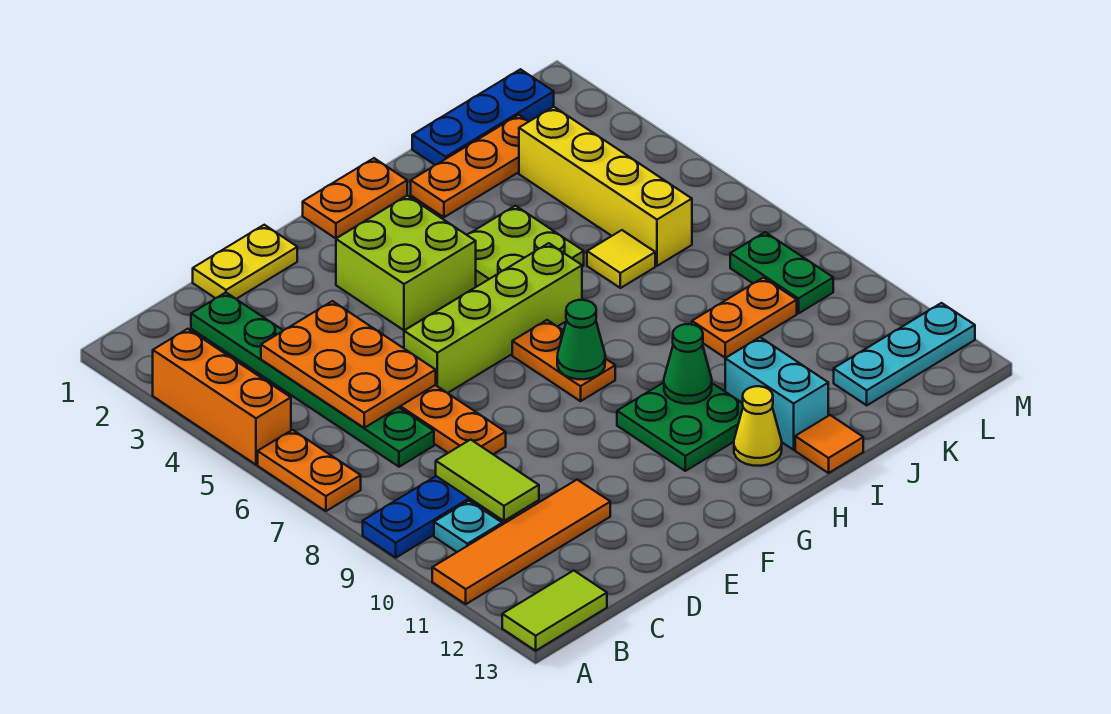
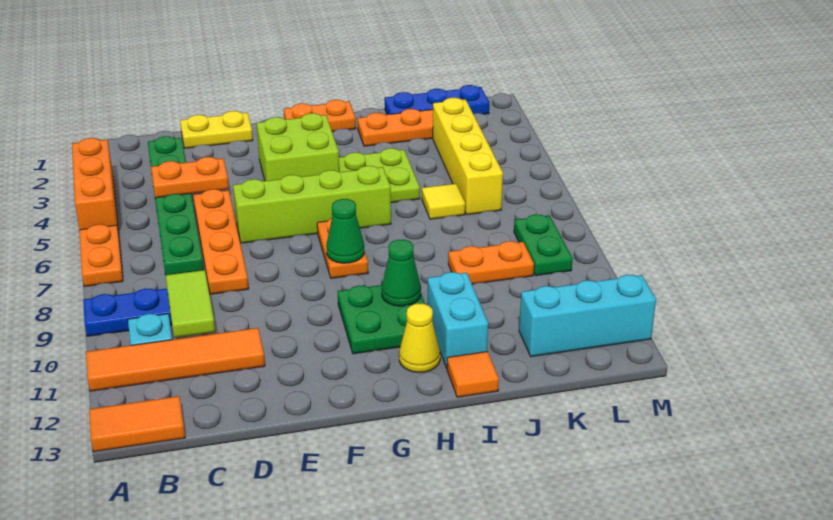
lime tile A13:B13 level 1 -> orange tile A13:B13 level 1
orange plate C4:D6 level 2 -> orange plate C4:D4 level 2
cyan plate K12:M12 level 1 -> cyan brick K12:M12 level 1

